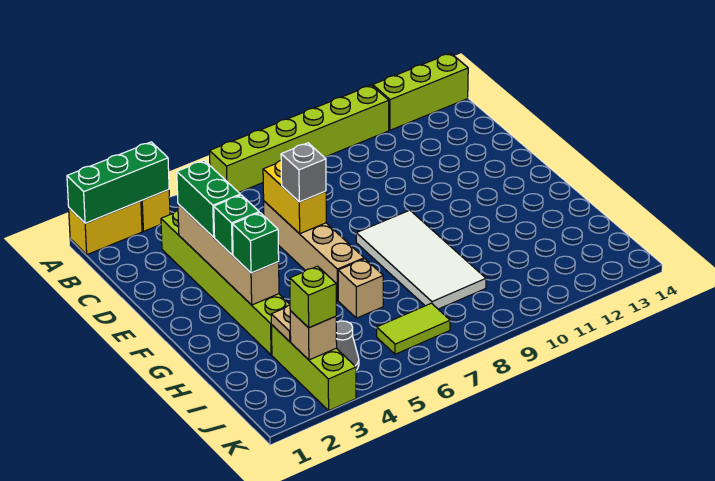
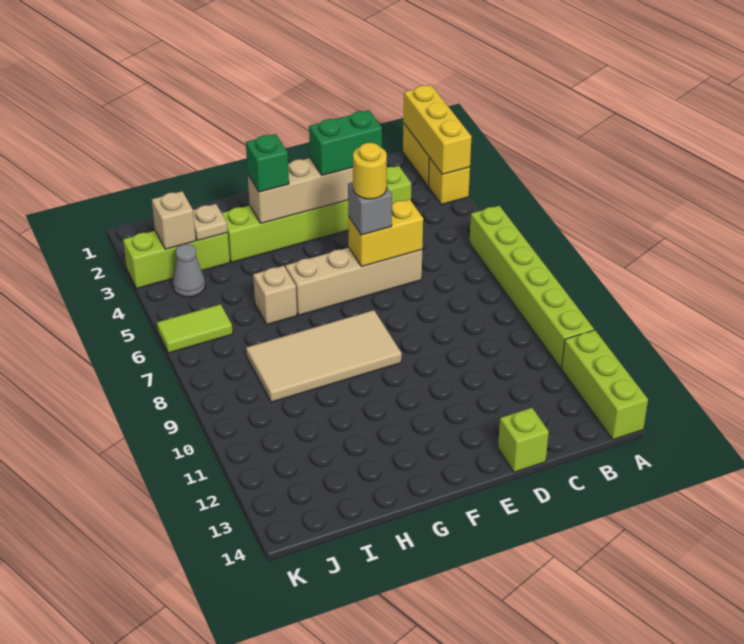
green brick A1:A3 level 2 -> yellow brick A1:A3 level 2
none -> yellow round brick E6 level 4
green brick F3 level 3 -> none
white tile F8:I9 level 1 -> tan tile F8:I9 level 1
lime brick J3 level 3 -> lime brick D14 level 1
lime tile J6:J7 level 1 -> lime tile J6:K6 level 1

